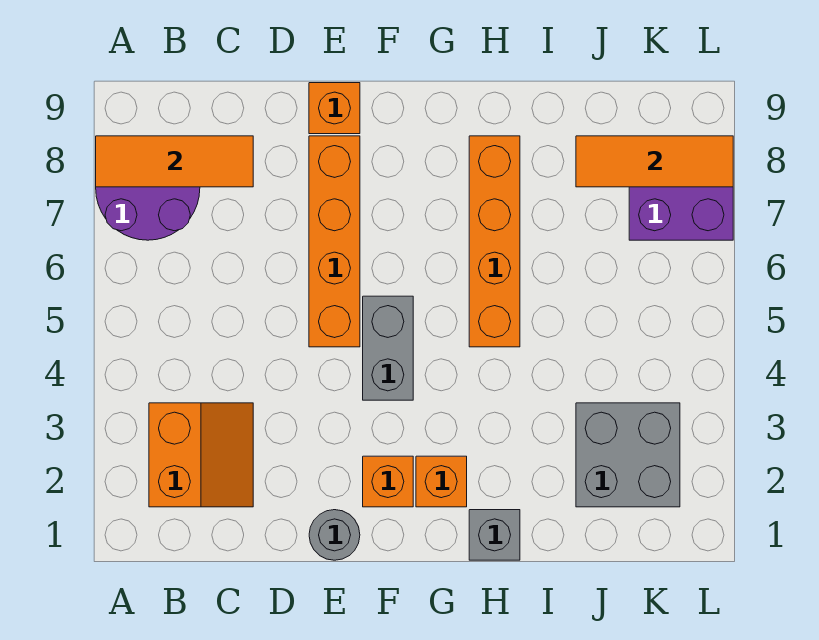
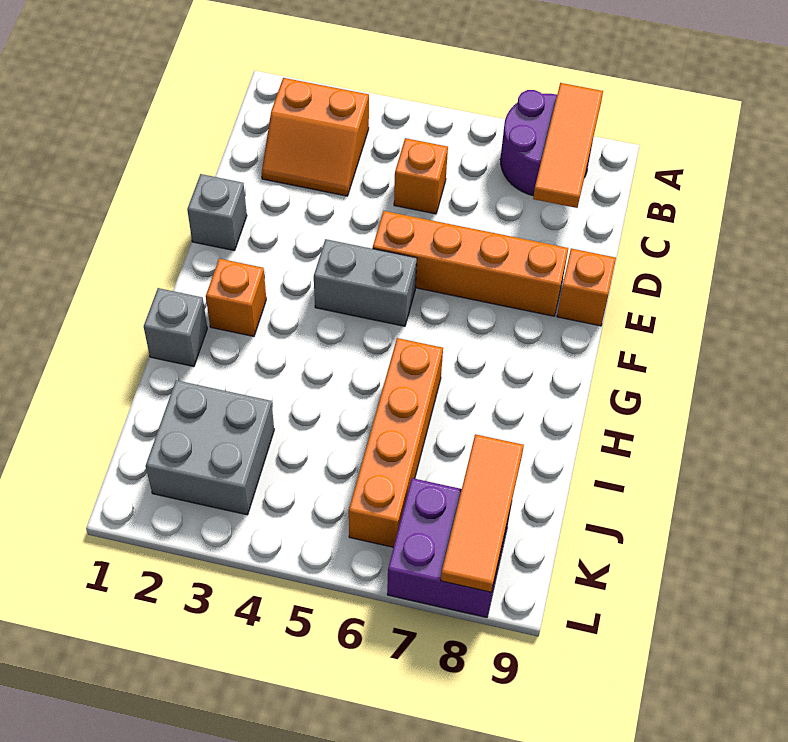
grey round brick E1 level 1 -> grey brick E1 level 1
orange brick F2 level 1 -> orange brick C5 level 1
orange brick H5:H8 level 1 -> orange brick H6:K6 level 1

